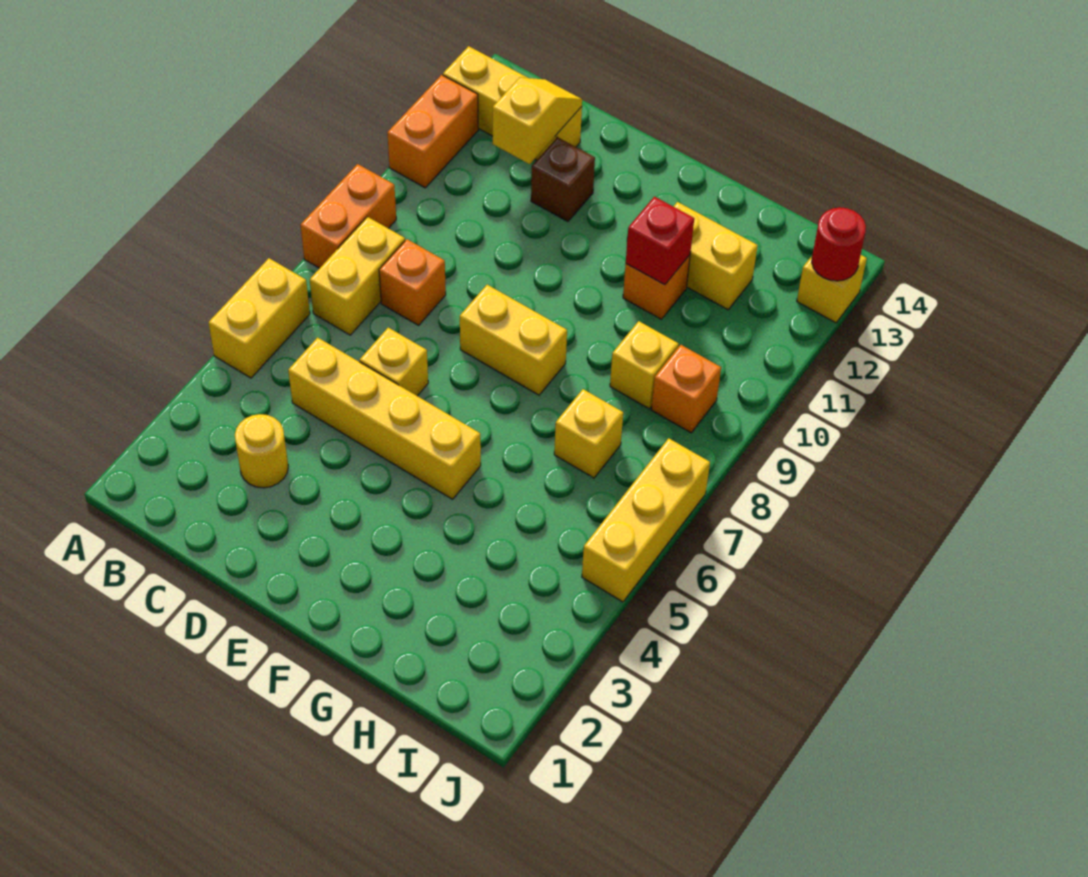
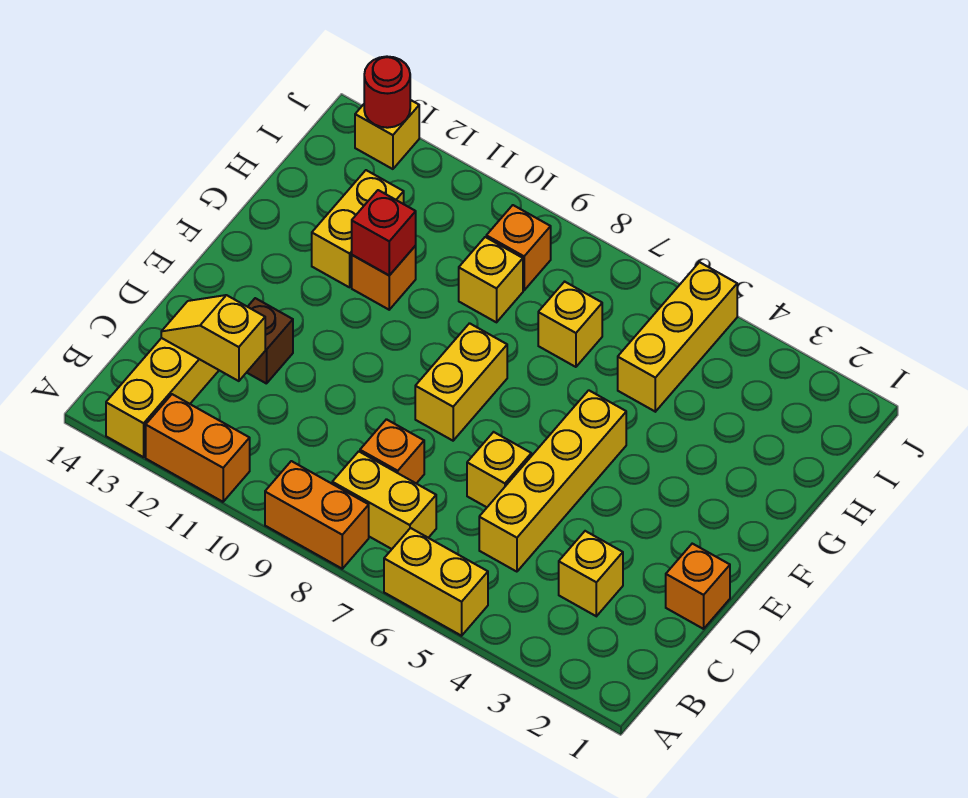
yellow round brick C3 level 1 -> yellow brick C3 level 1
none -> orange brick D1 level 1
yellow brick J5:J7 level 1 -> yellow brick H5:J5 level 1

